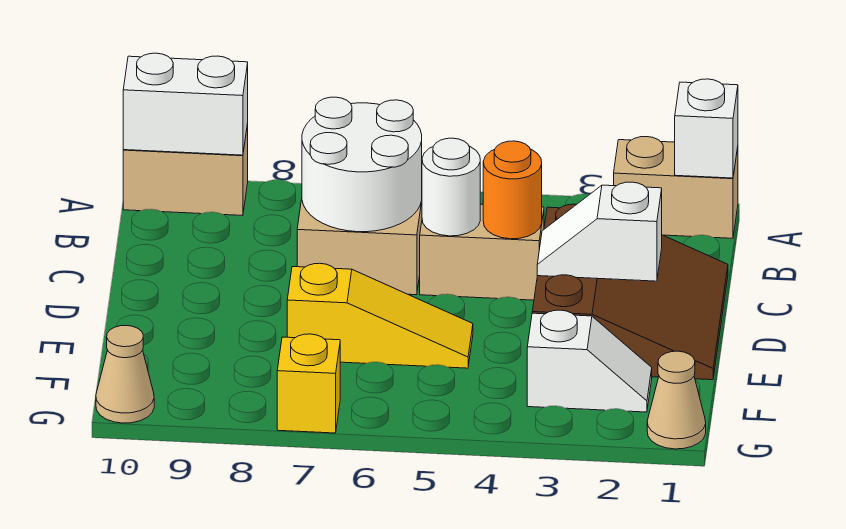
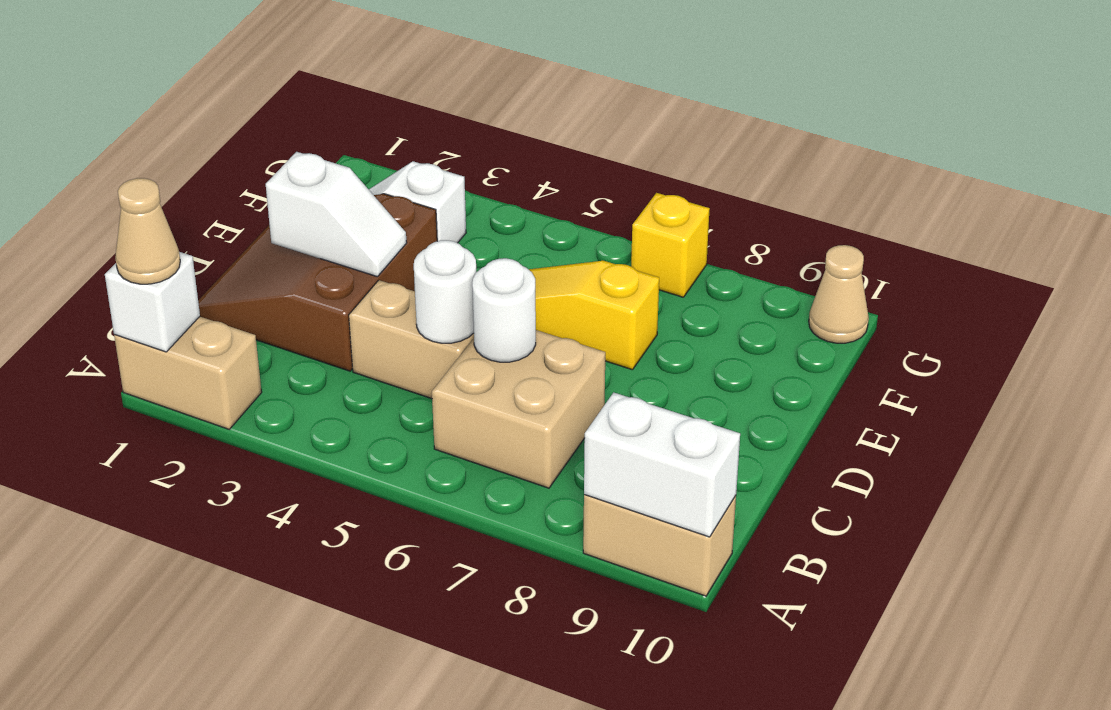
white round brick B6:C7 level 2 -> white round brick C6 level 2
orange round brick C4 level 2 -> none
tan cone G1 level 1 -> tan cone A1 level 3

